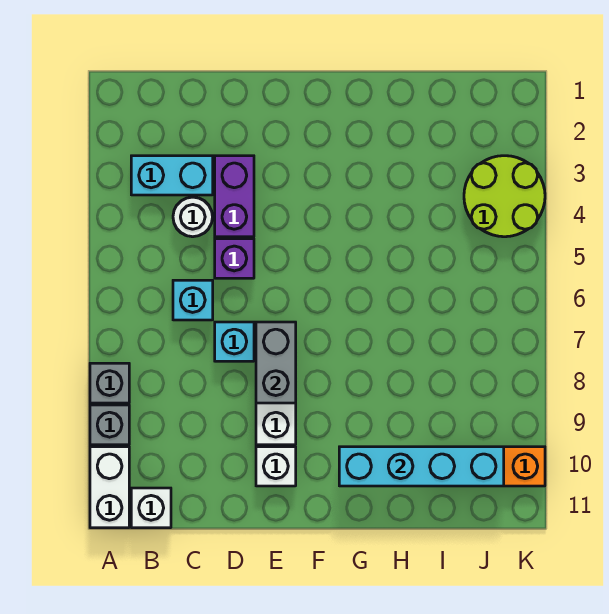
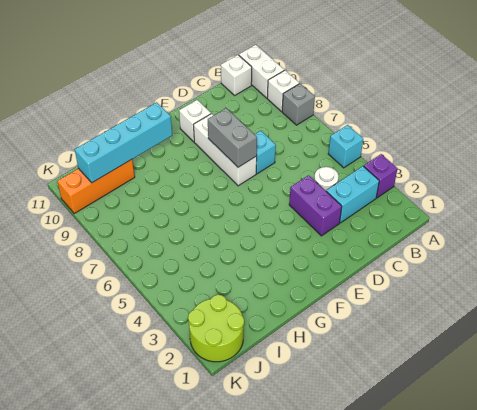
grey brick A9 level 1 -> white brick A9 level 1
cyan brick C6 level 1 -> cyan brick A5 level 1
purple brick D5 level 1 -> purple brick A3 level 1
lime round brick J3:K4 level 1 -> lime round brick J1:K2 level 1

